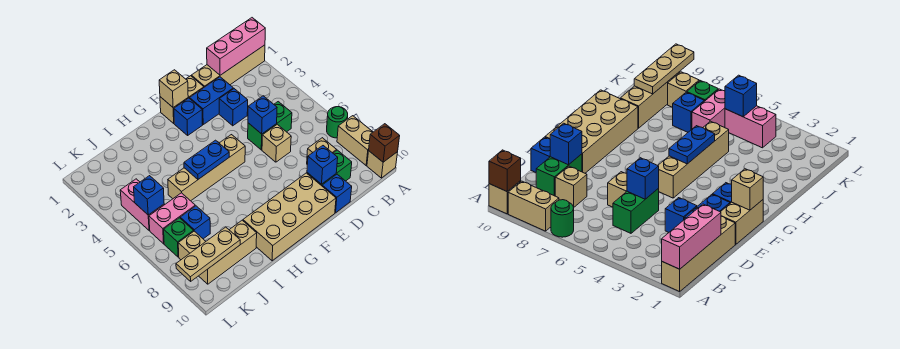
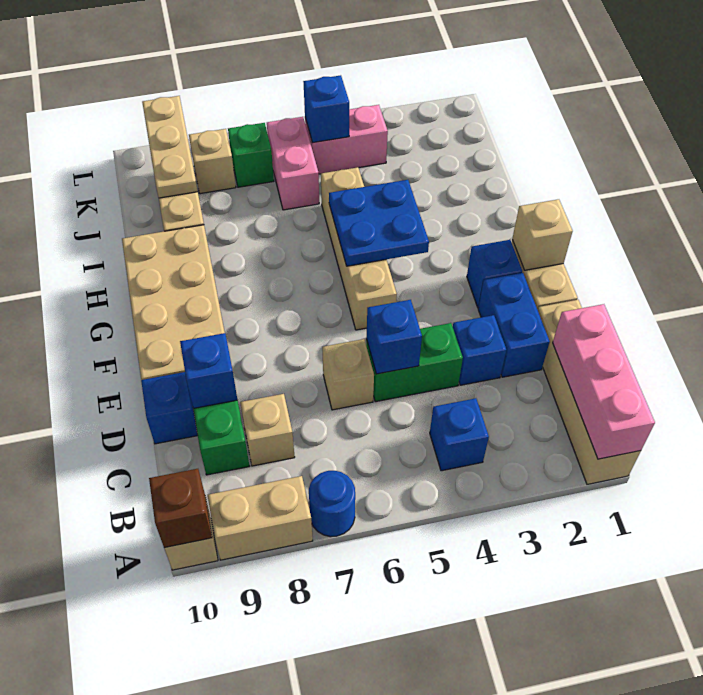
green round brick A7 level 1 -> blue round brick A7 level 1
green brick C5:D5 level 1 -> green brick D4:D5 level 1
blue plate G5:H5 level 2 -> blue plate G4:H5 level 2
blue brick J7 level 1 -> blue brick B4 level 1

